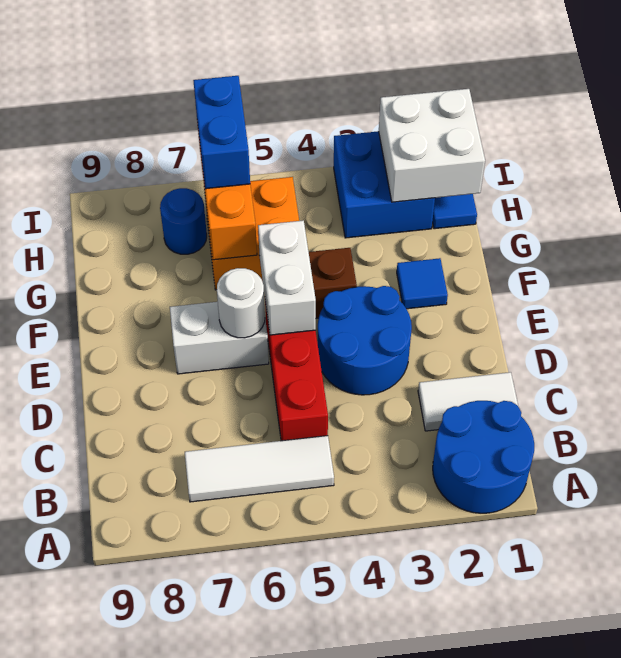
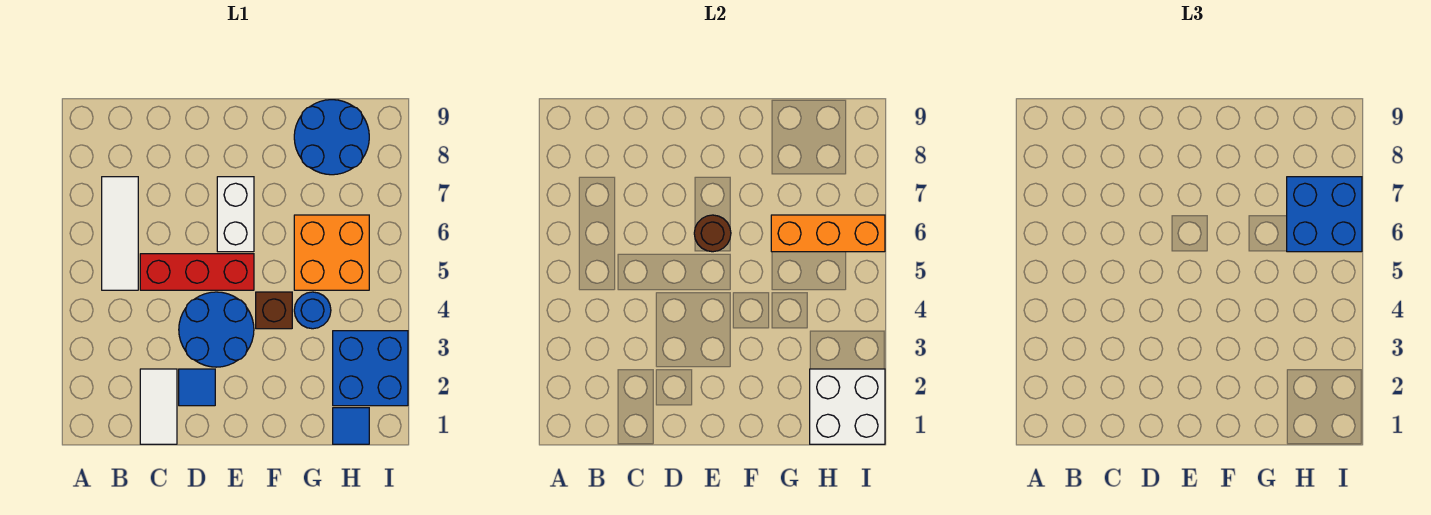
blue round brick A1:B2 level 1 -> blue round brick G8:H9 level 1
white brick E5:F5 level 2 -> none
white round brick E6 level 2 -> brown round brick E6 level 2
blue tile F2 level 1 -> blue tile D2 level 1
blue brick H6:I6 level 3 -> blue brick H6:I7 level 3
blue round brick H7 level 1 -> blue round brick G4 level 1

